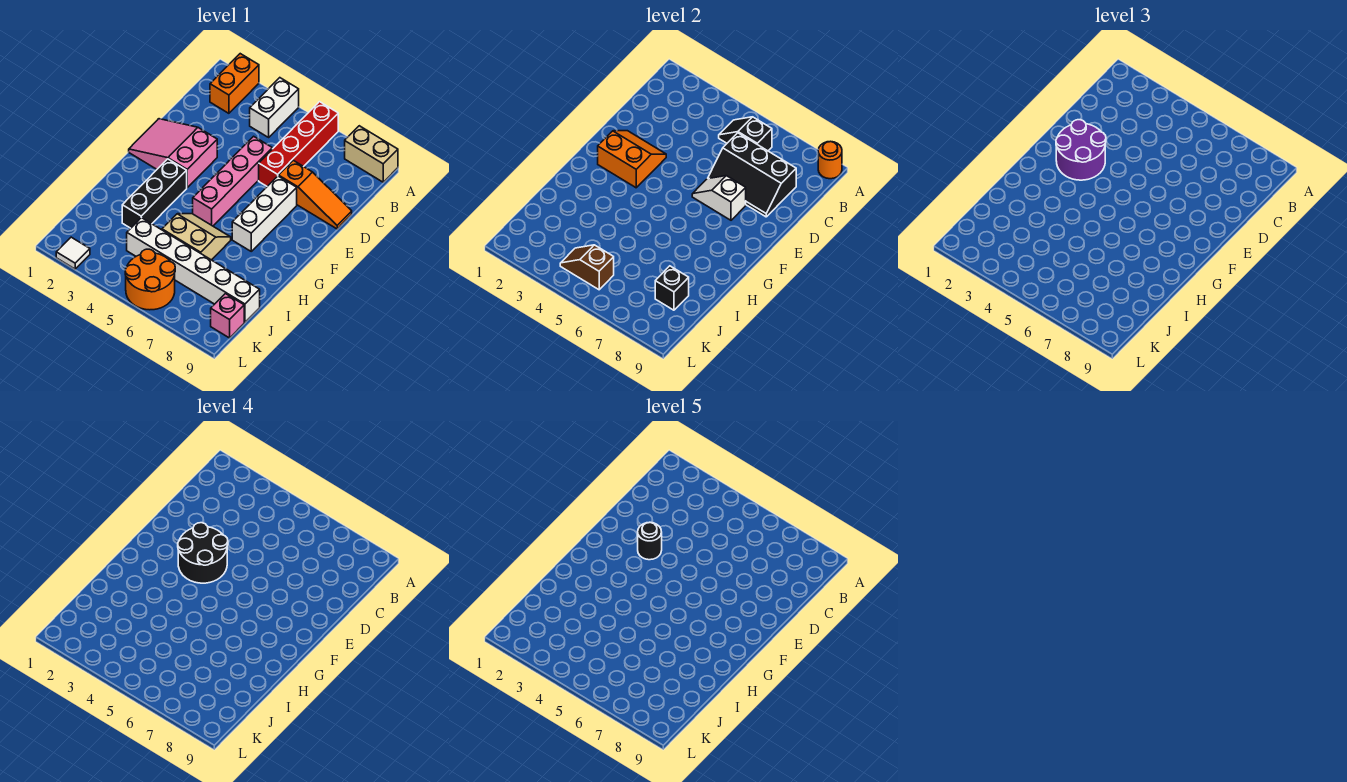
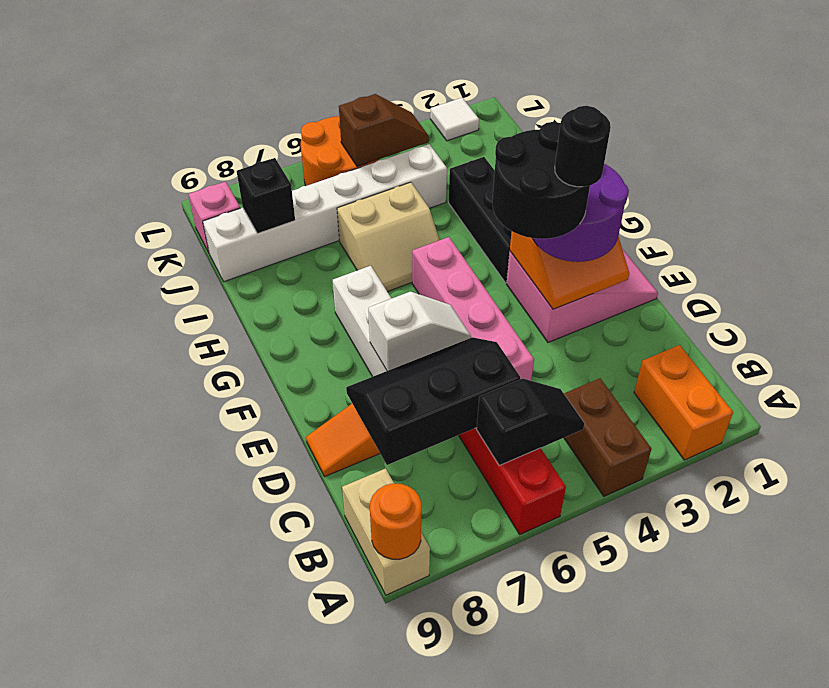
white brick A4:B4 level 1 -> brown brick A4:B4 level 1
tan brick A8:A9 level 1 -> tan brick A9:B9 level 1

